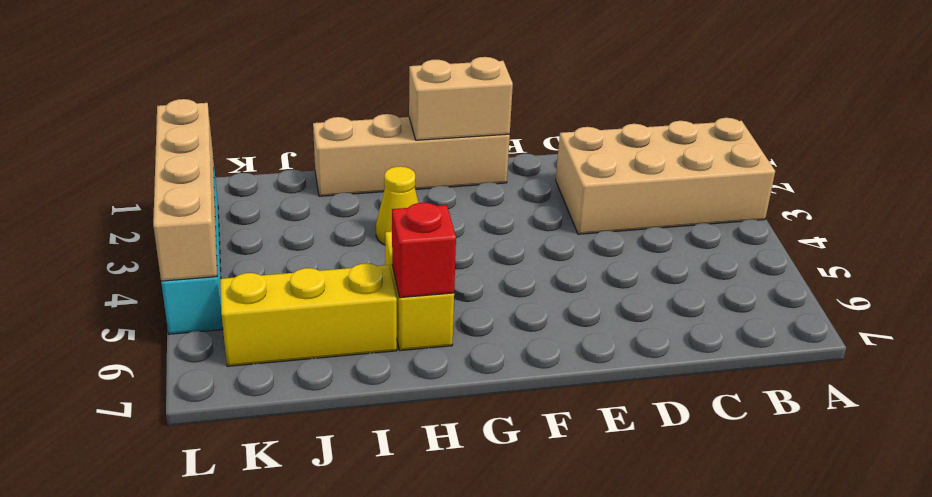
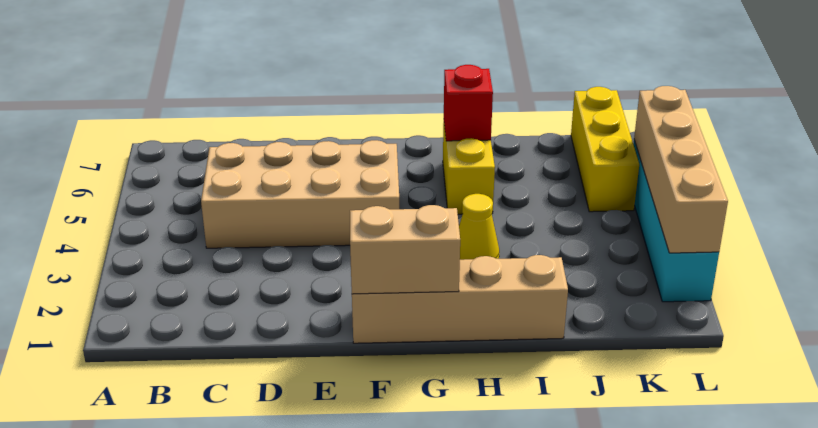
tan brick A2:D3 level 1 -> tan brick C4:F5 level 1
yellow brick I6:K6 level 1 -> yellow brick K5:K7 level 1

